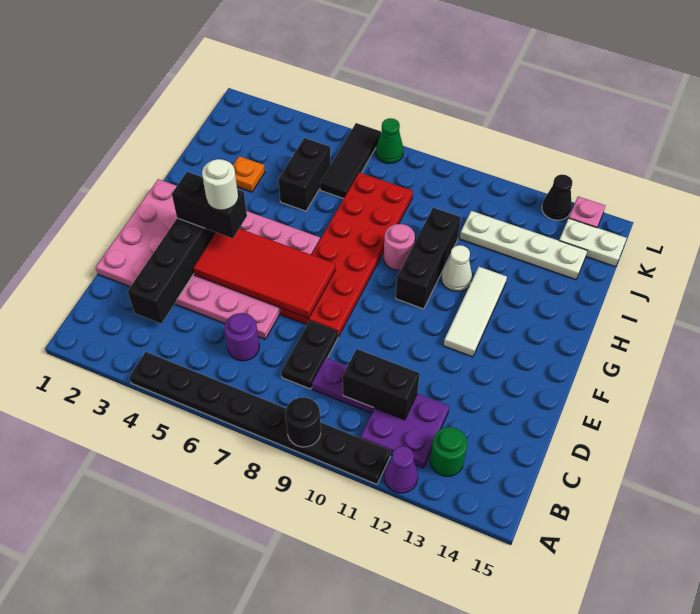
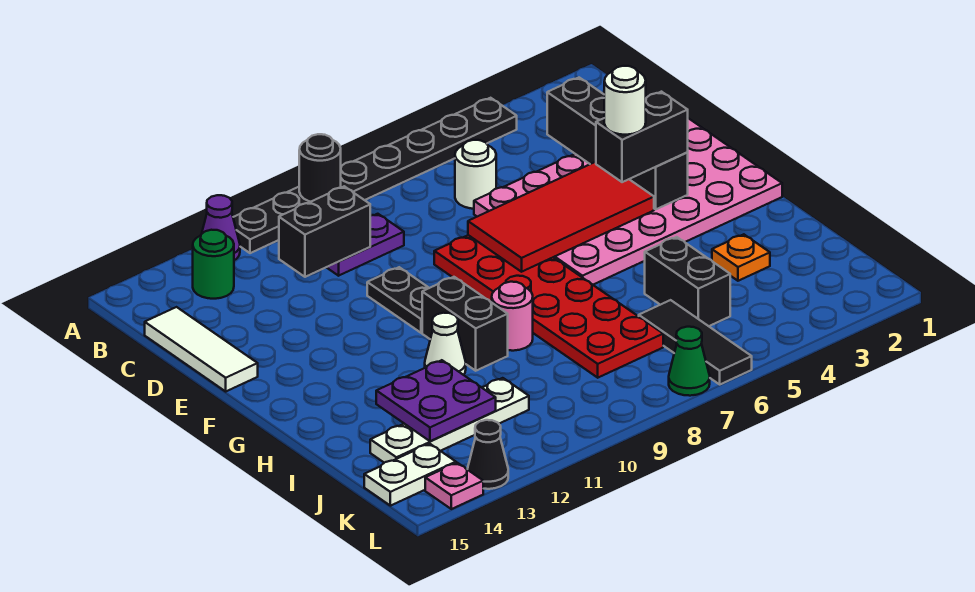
purple plate B11:C12 level 1 -> purple plate I12:J13 level 2
purple round brick C6 level 1 -> white round brick C6 level 1
black plate C8:D8 level 1 -> black plate E10:F10 level 1
white tile F12:H12 level 1 -> white tile C15:E15 level 1
black brick G10:I10 level 1 -> black brick G10:H10 level 1

